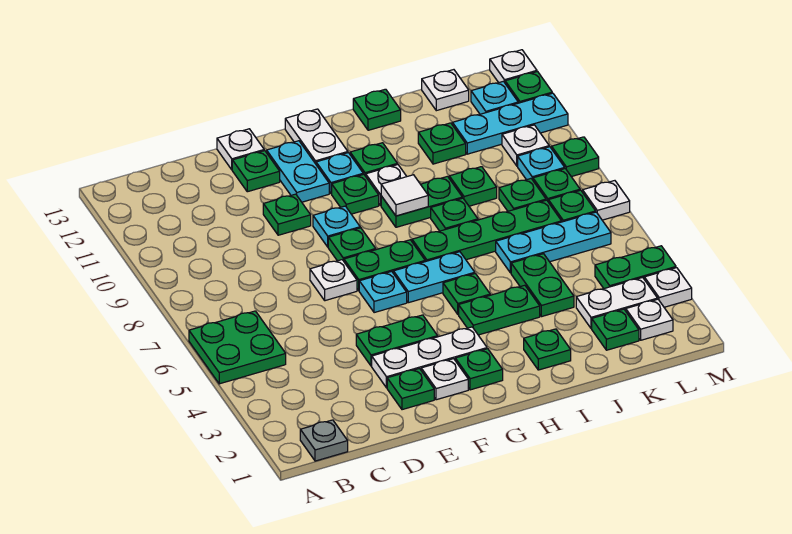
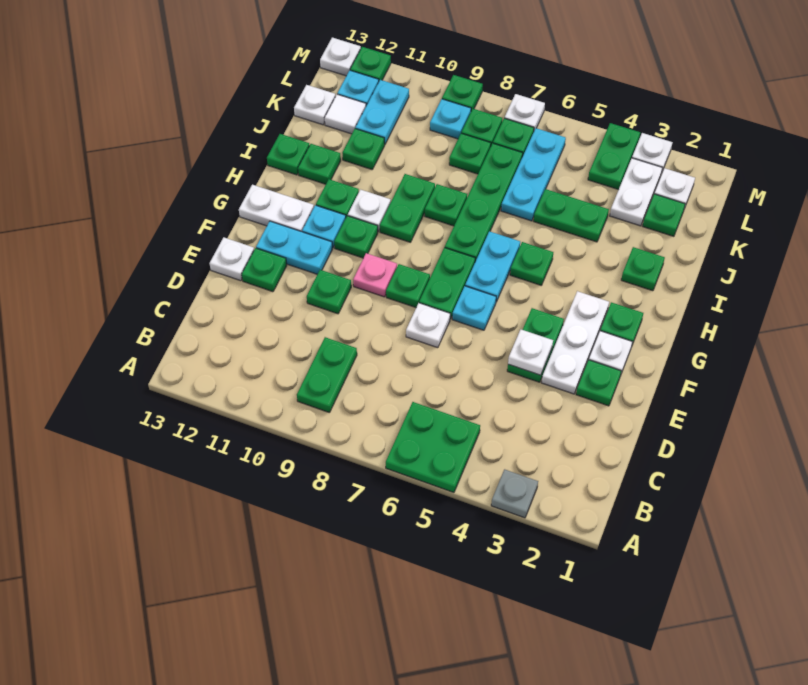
grey plate B1 level 1 -> grey plate A3 level 1
cyan plate F9 level 1 -> pink plate F9 level 1
green plate H4:I4 level 1 -> green plate B9:C9 level 1
white tile H9 level 2 -> white tile K12 level 1
green plate J9 level 1 -> green plate I12 level 1
cyan plate K11:M11 level 1 -> cyan plate K11:L11 level 1
white plate L10 level 1 -> white plate E4 level 2

